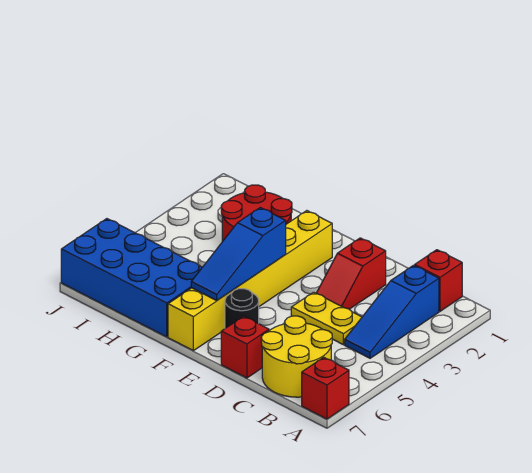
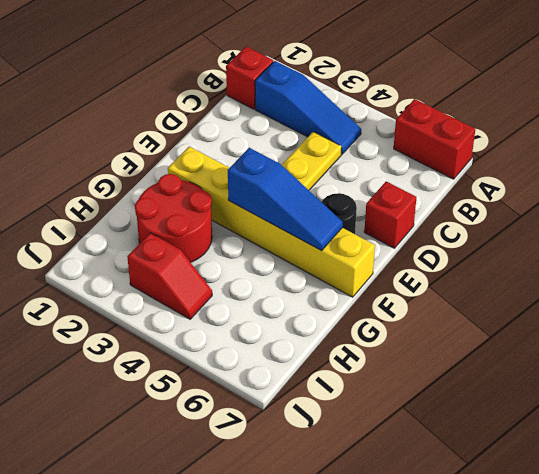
red brick A7 level 1 -> red brick A6:A7 level 1
yellow round brick B6:C7 level 1 -> none
red slope D2:D3 level 1 top 2 -> red slope I3:I4 level 1 top 3
blue brick G6:J7 level 1 -> none

